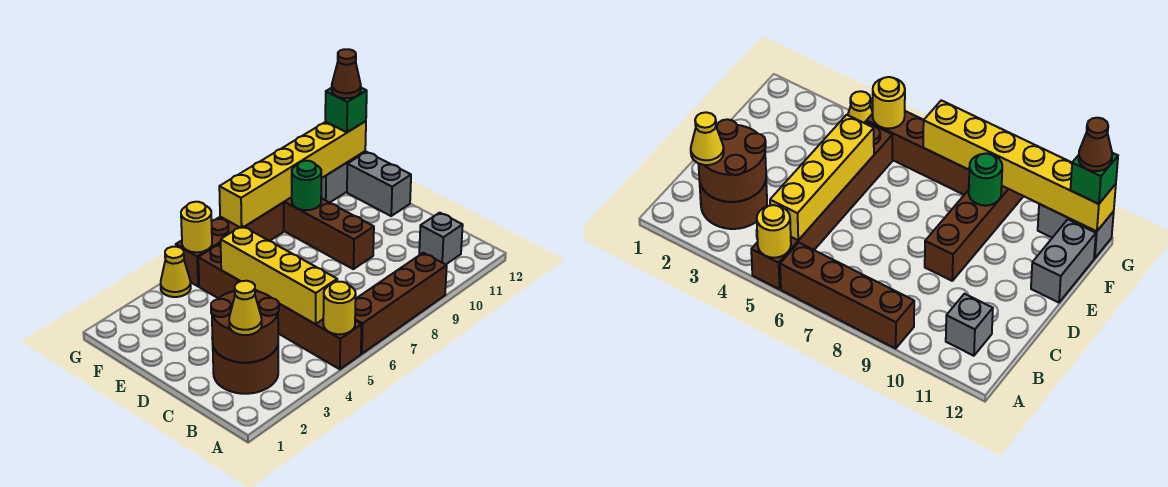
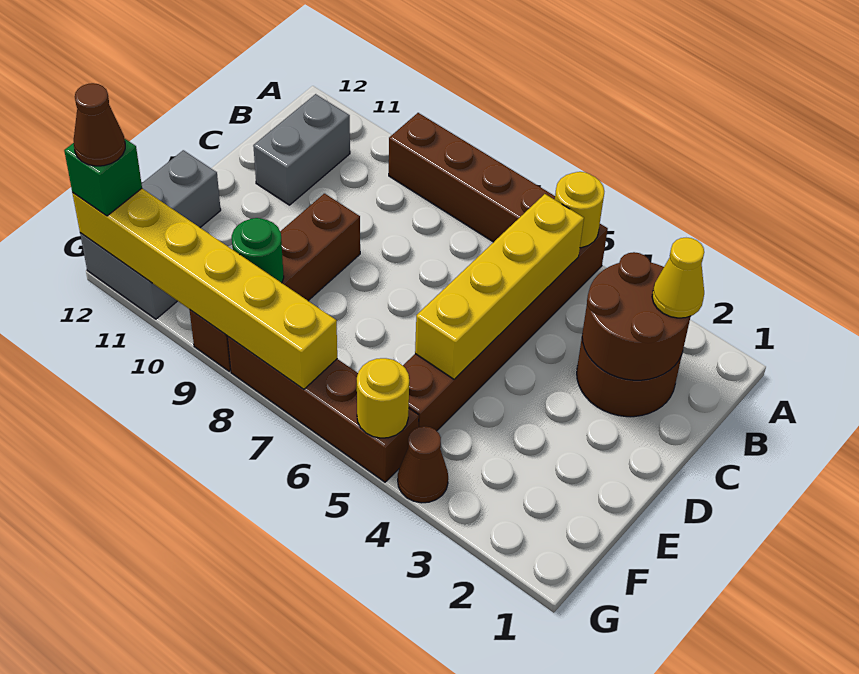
grey brick B11 level 1 -> grey brick B11:C11 level 1
yellow cone G4 level 1 -> brown cone G4 level 1

